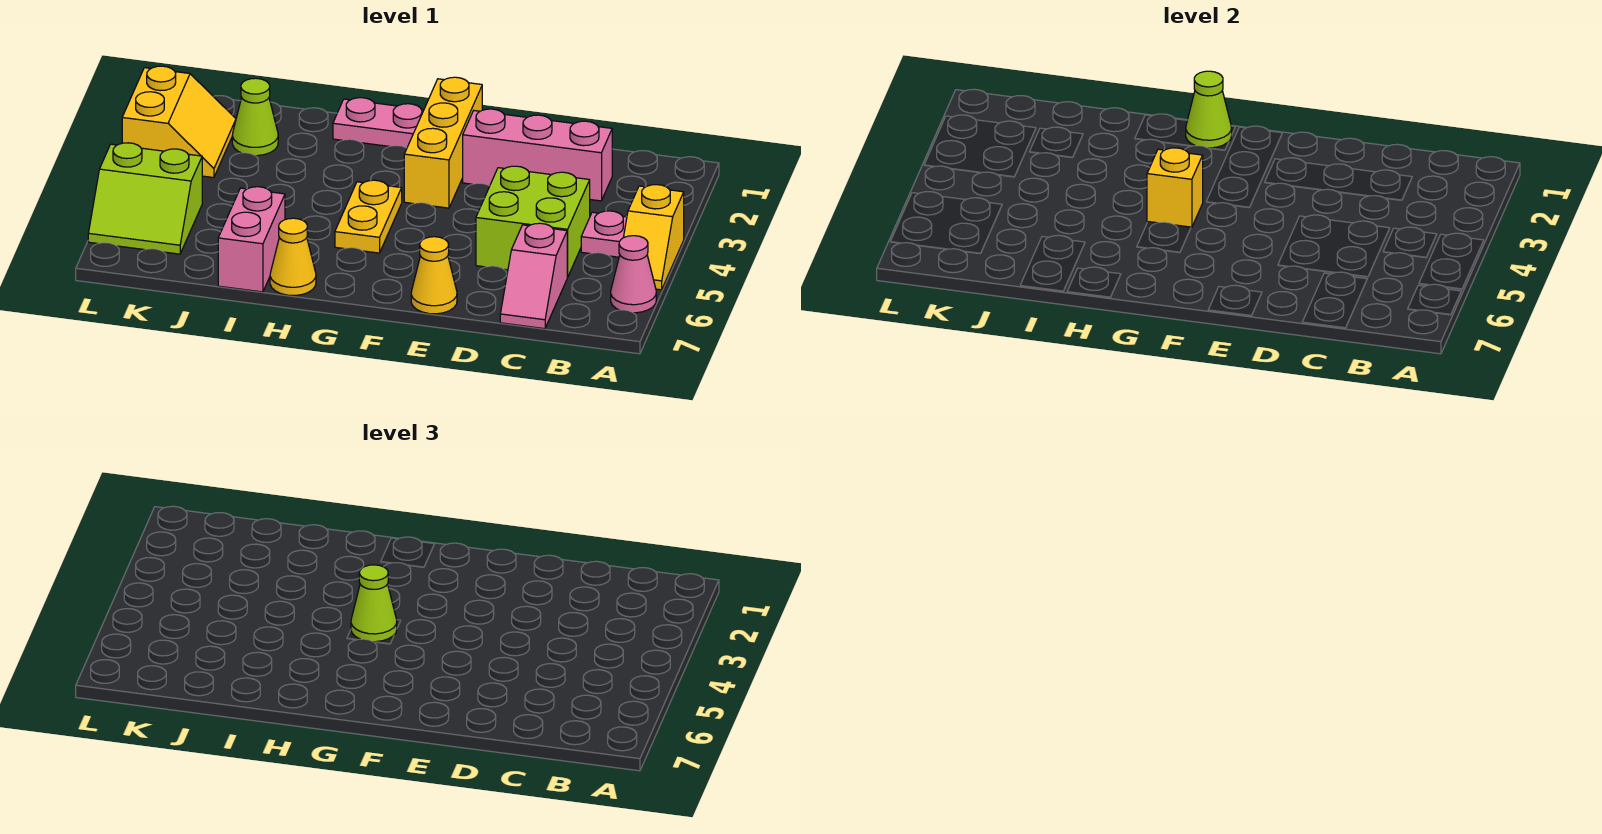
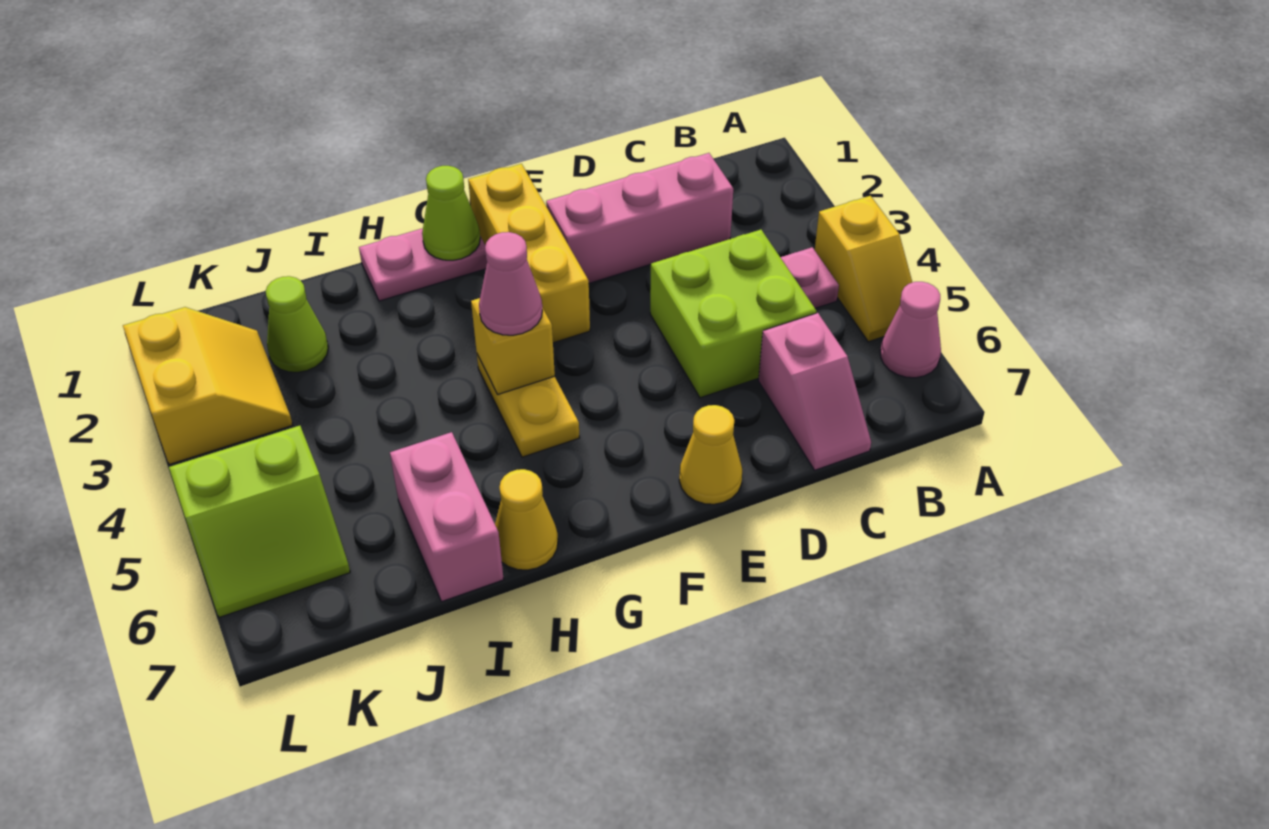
lime cone G4 level 3 -> pink cone G4 level 3

